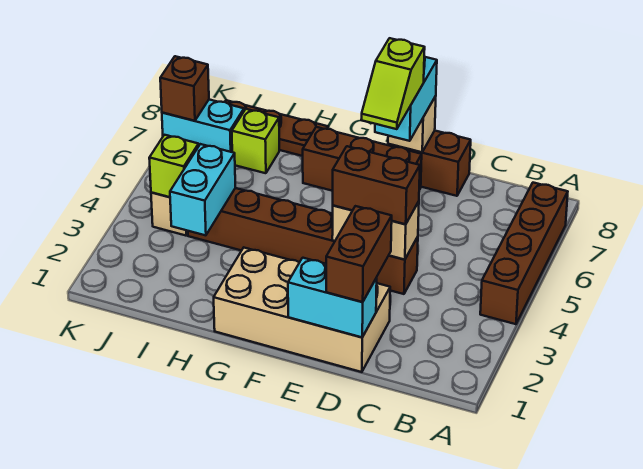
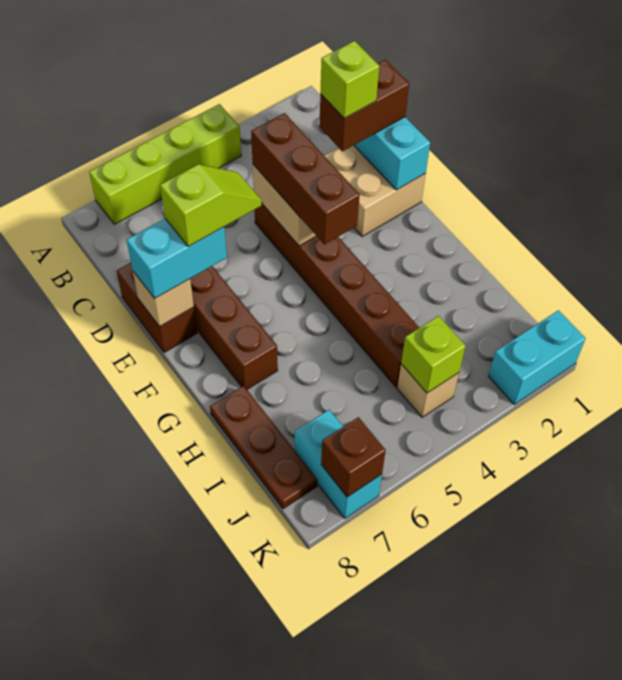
brown brick A4:A7 level 1 -> lime brick A4:A7 level 1
tan brick D1:G2 level 1 -> tan brick D1:E2 level 1
brown brick D4:E4 level 3 -> brown brick D4:F4 level 3
cyan brick I3:I4 level 2 -> cyan brick K1:K2 level 1
lime brick I7 level 1 -> lime brick D2 level 4

